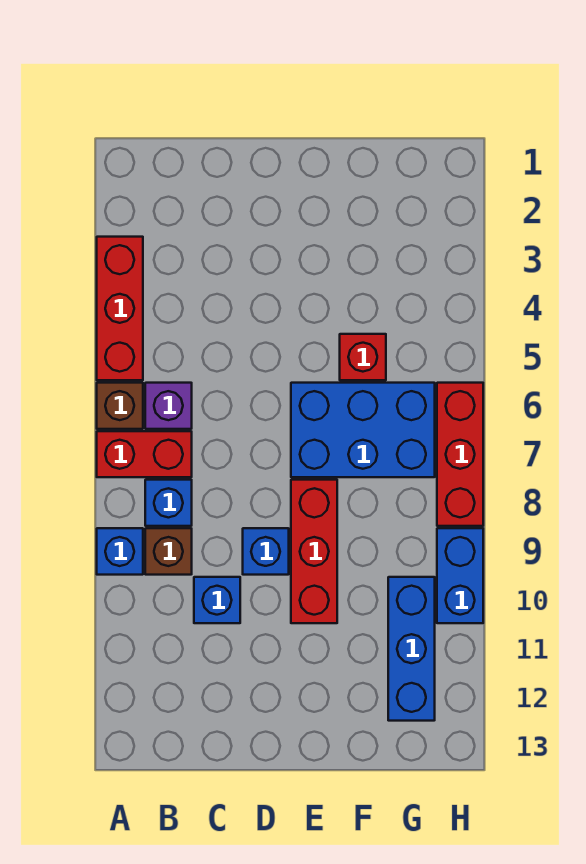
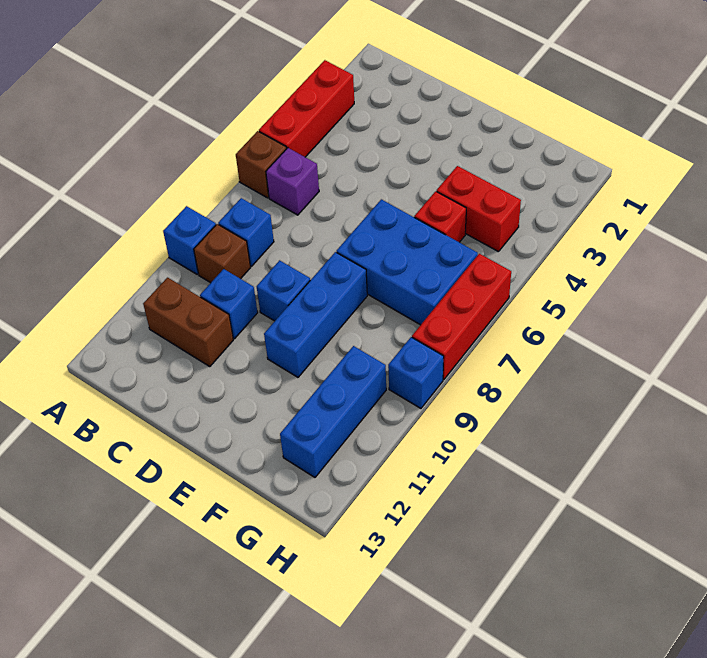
red brick A7:B7 level 1 -> red brick F4:G4 level 1
none -> brown brick B11:C11 level 1
red brick E8:E10 level 1 -> blue brick E8:E10 level 1
blue brick H9:H10 level 1 -> blue brick H9 level 1

